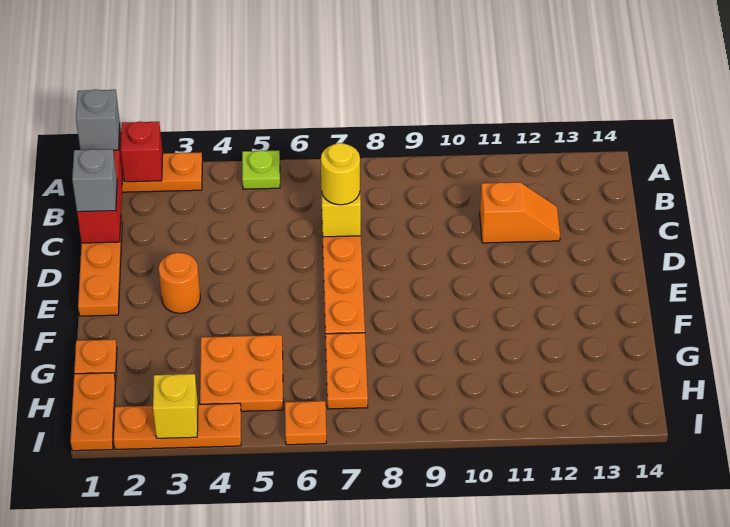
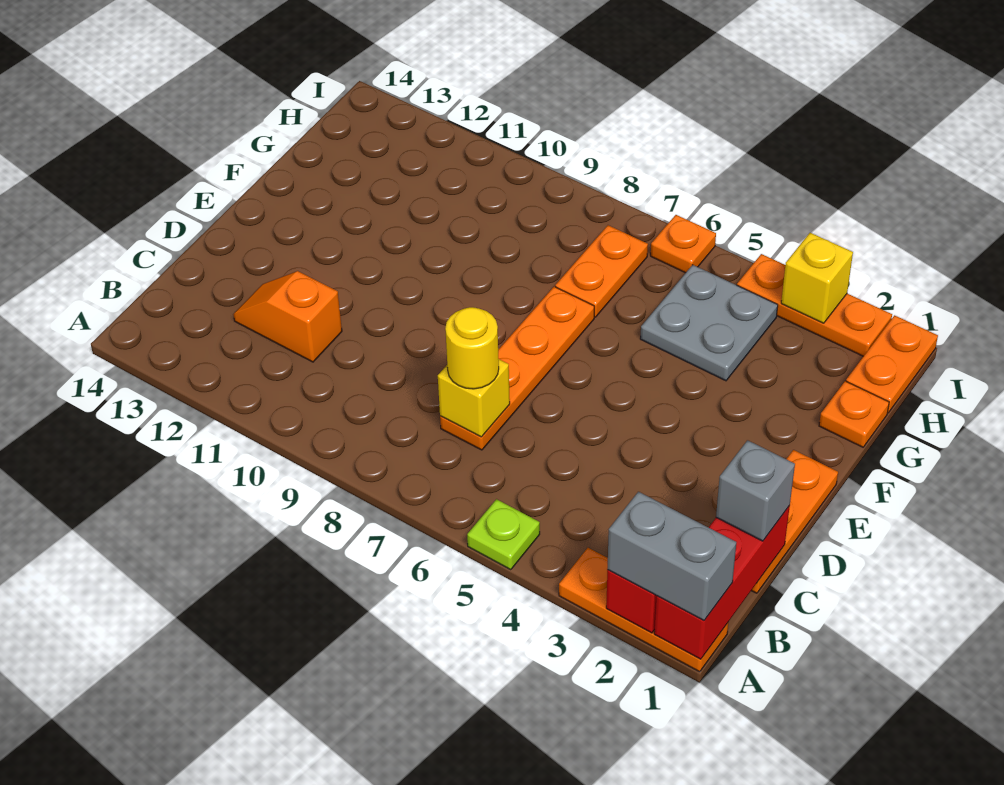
grey brick A1 level 3 -> grey brick A1:A2 level 3
orange round brick E3 level 1 -> none
orange plate G4:H5 level 1 -> grey plate G4:H5 level 1

